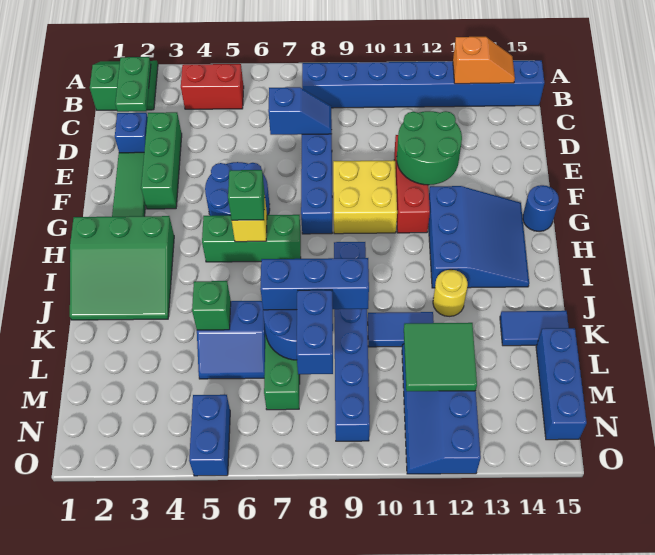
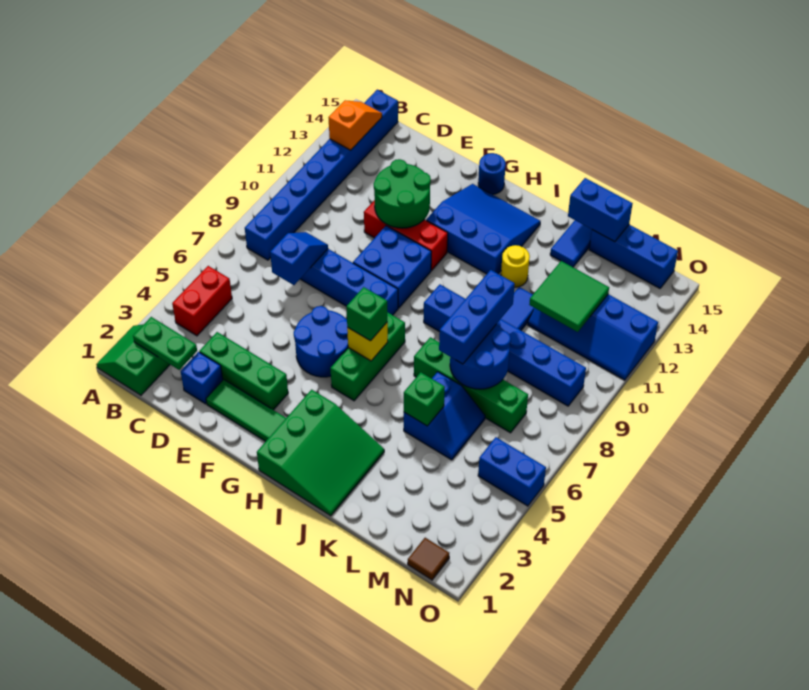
yellow brick F9:G10 level 1 -> blue brick F9:G10 level 1
blue brick L8:M8 level 3 -> blue brick K15:L15 level 2
none -> brown tile N1 level 1

